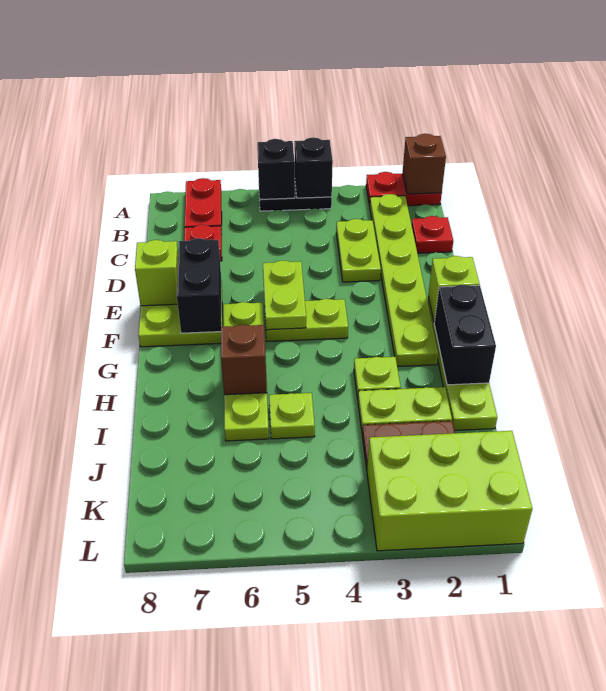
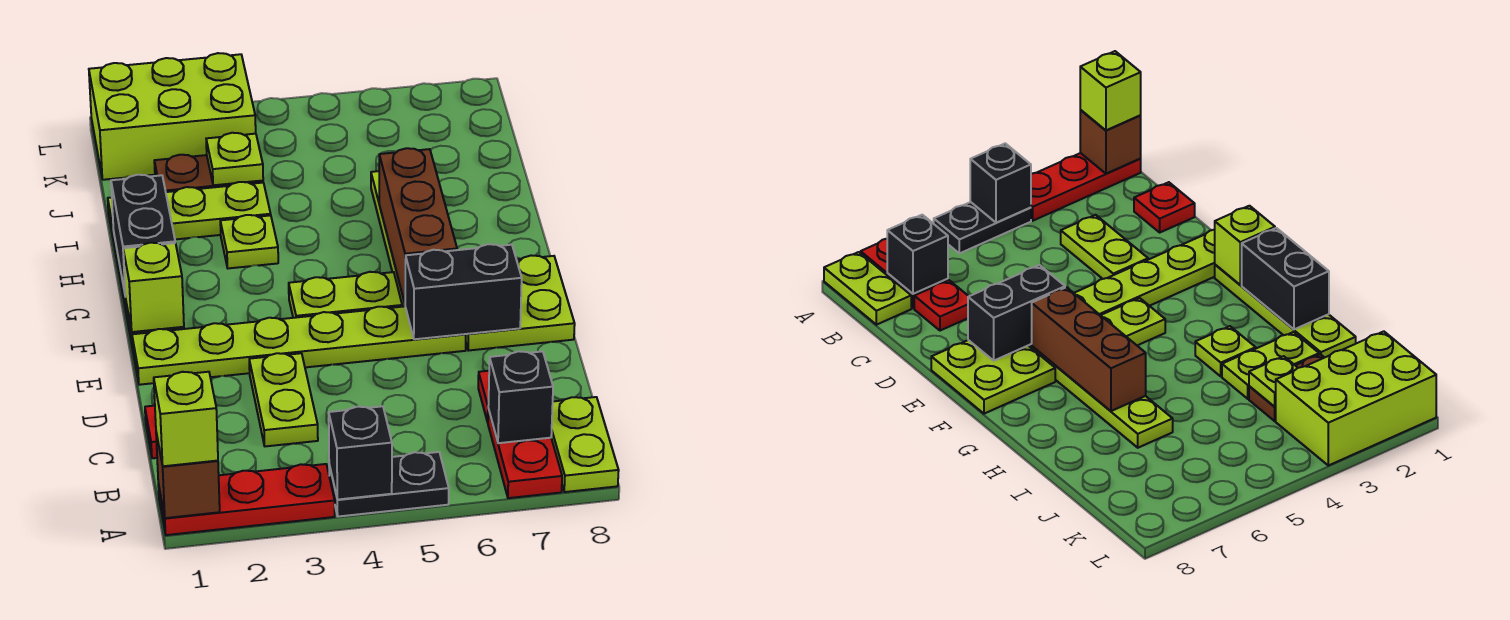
red plate A1:A2 level 1 -> red plate A1:A3 level 1
black brick A5 level 2 -> black brick B7 level 2
lime plate B2:G2 level 1 -> lime plate E1:E6 level 1
lime plate E5:F5 level 2 -> lime plate A8:B8 level 1
black brick E7:F7 level 2 -> black brick E6:E7 level 2
lime brick E8 level 2 -> lime brick A1 level 3
brown brick H6 level 2 -> brown brick F6:H6 level 2
lime plate I5 level 1 -> lime plate J3 level 2

